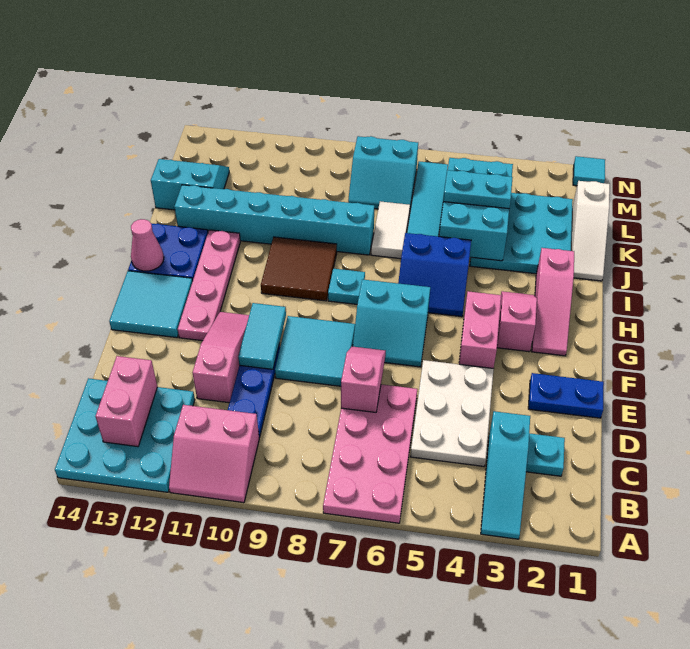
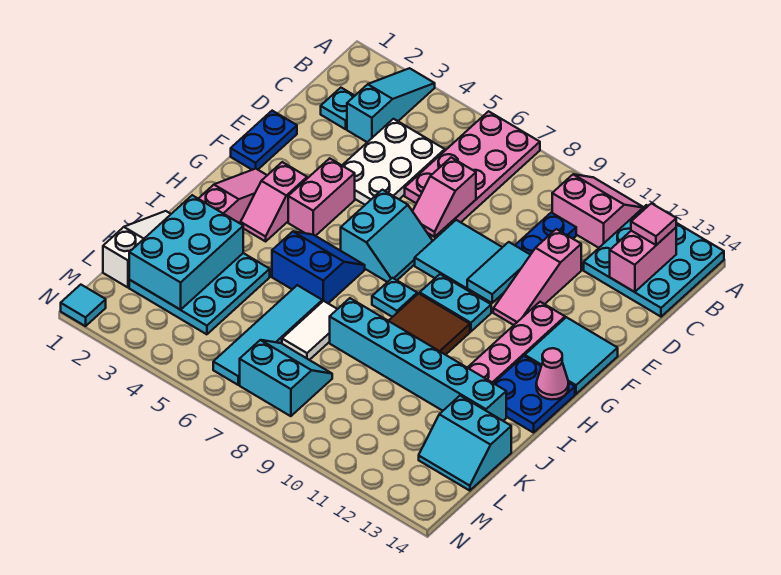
none -> pink tile B13 level 3
blue plate E1:E2 level 1 -> blue plate E1:F1 level 1
cyan slope F6:G7 level 1 top G -> cyan slope F6:G7 level 1 top 6
cyan brick J4:L5 level 2 -> cyan brick J2:L3 level 2
cyan plate K4:K5 level 3 -> cyan plate G9:G10 level 1

